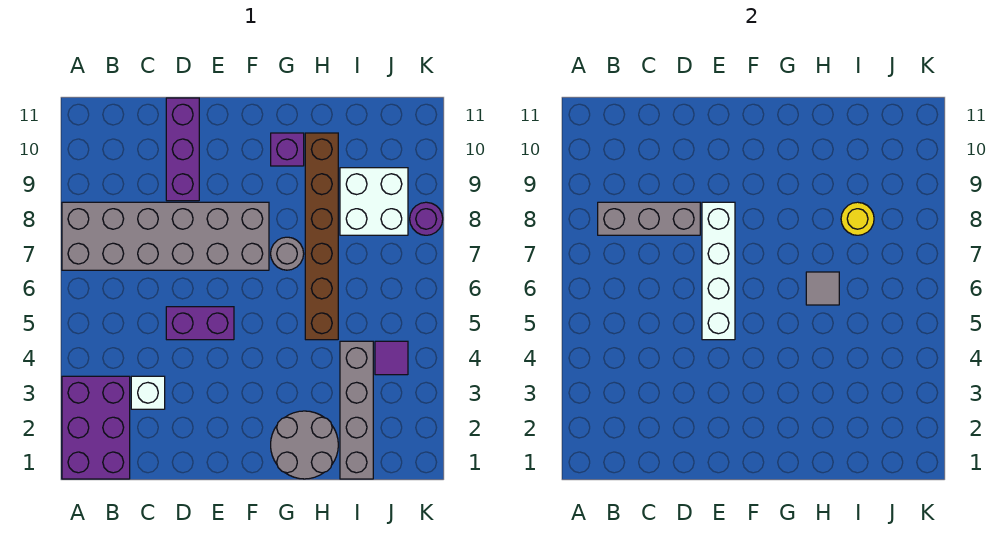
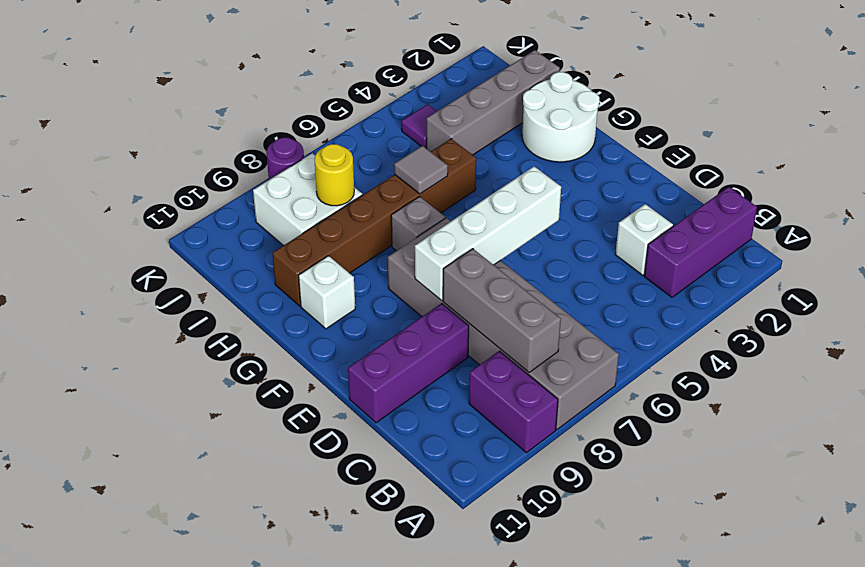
purple brick A1:B3 level 1 -> purple brick B1:B3 level 1
purple brick D5:E5 level 1 -> purple brick A9:B9 level 1
grey round brick G1:H2 level 1 -> white round brick G1:H2 level 1
grey round brick G7 level 1 -> grey brick G7 level 1
purple brick G10 level 1 -> white brick G10 level 1

